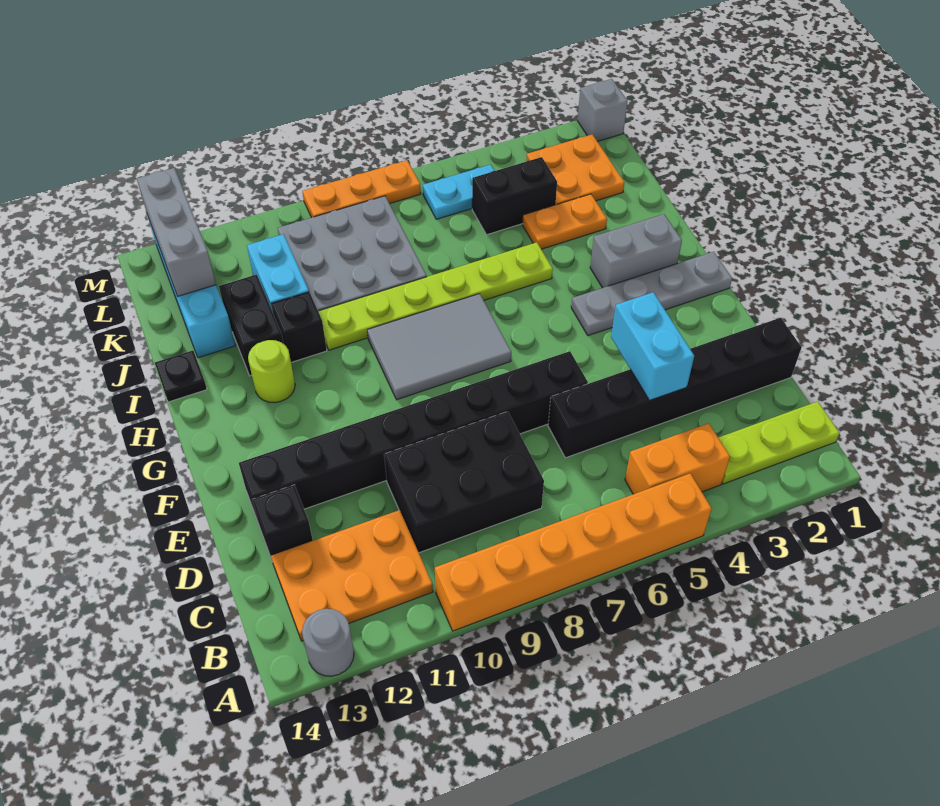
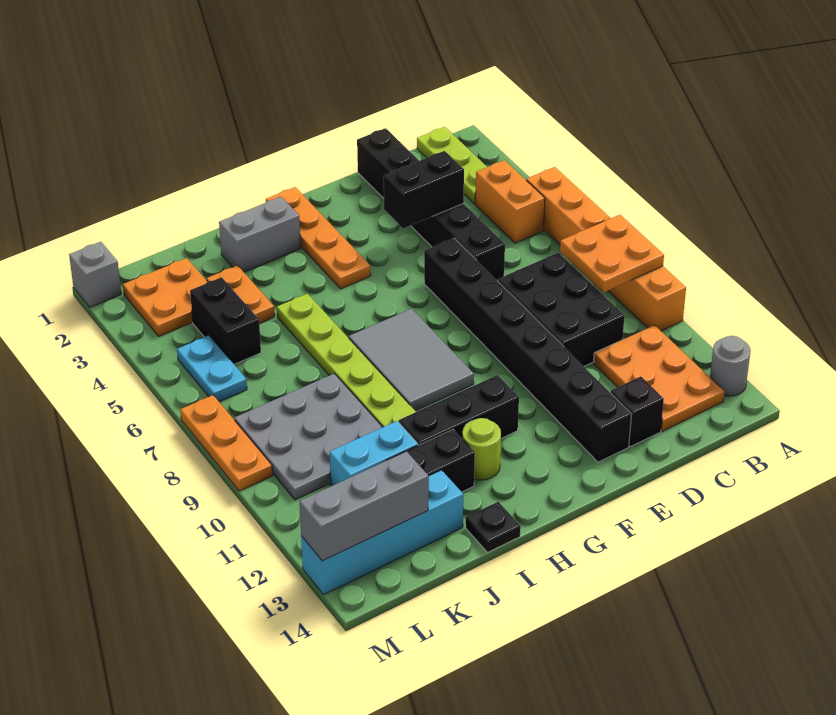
none -> orange plate A8:B9 level 2
cyan brick D4:E4 level 2 -> black brick D4:E4 level 2
grey plate G1:G4 level 1 -> orange plate G1:G4 level 1
grey brick H2:H3 level 1 -> grey brick H2:I2 level 1
black brick I11 level 1 -> black brick G11:I11 level 1

